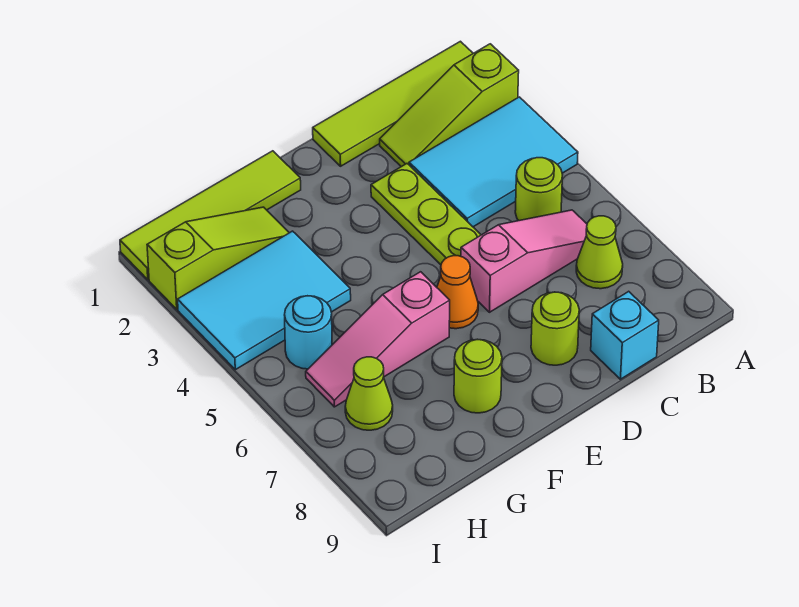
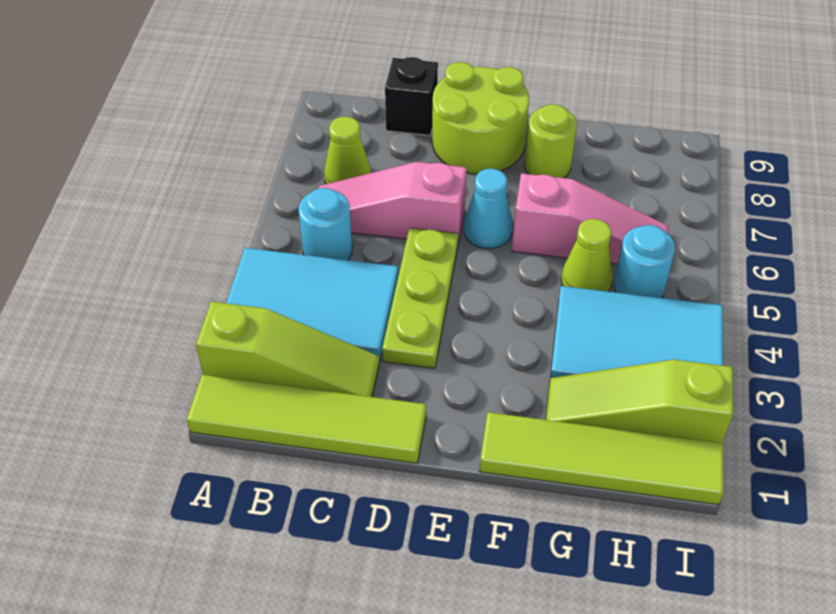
lime round brick B5 level 1 -> cyan round brick B5 level 1
cyan brick C9 level 1 -> black brick C9 level 1
lime round brick D8 level 1 -> lime round brick D8:E9 level 1
orange cone E6 level 1 -> cyan cone E6 level 1
lime cone H7 level 1 -> lime cone G5 level 1

